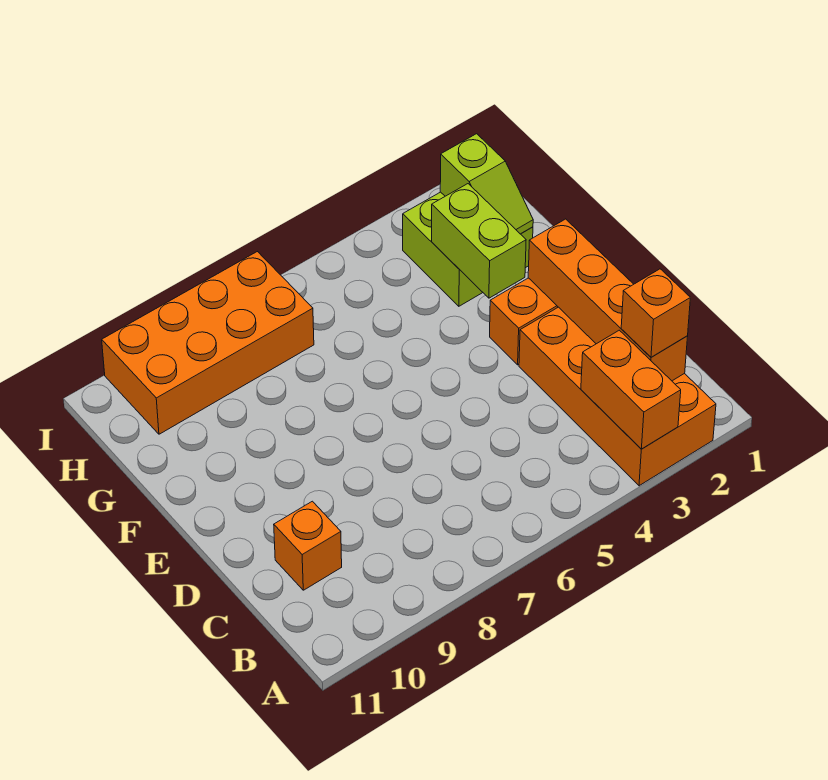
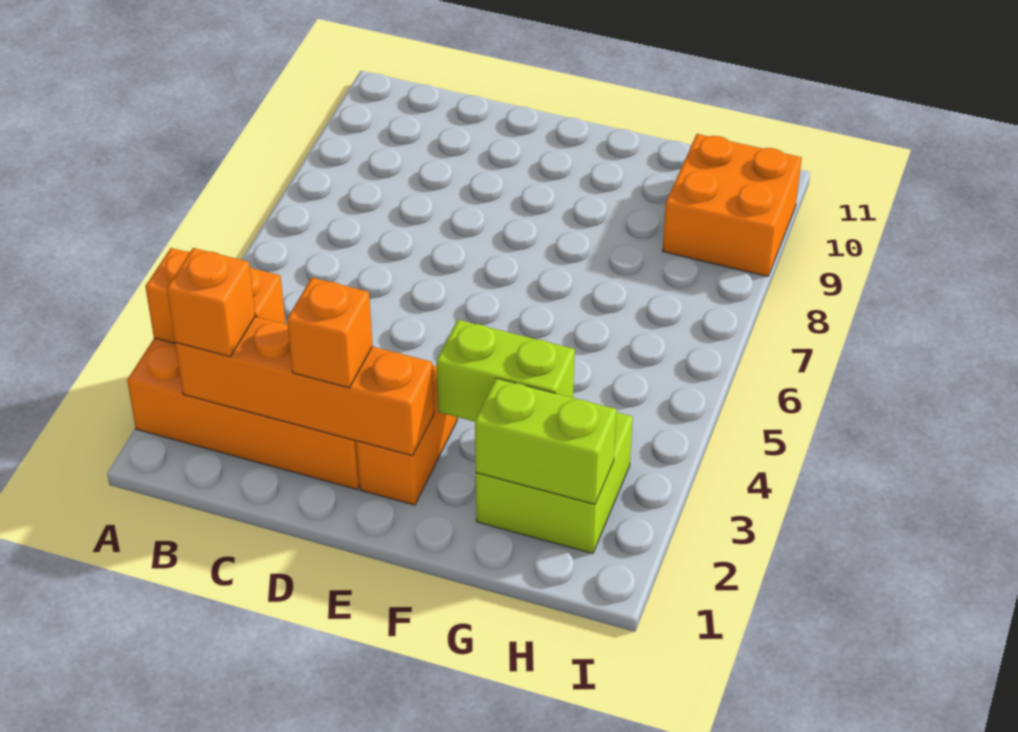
orange brick C10 level 1 -> orange brick D2 level 3
lime slope G2:H2 level 2 top H -> lime brick G2:H2 level 2
orange brick H7:I10 level 1 -> orange brick H9:I10 level 1

